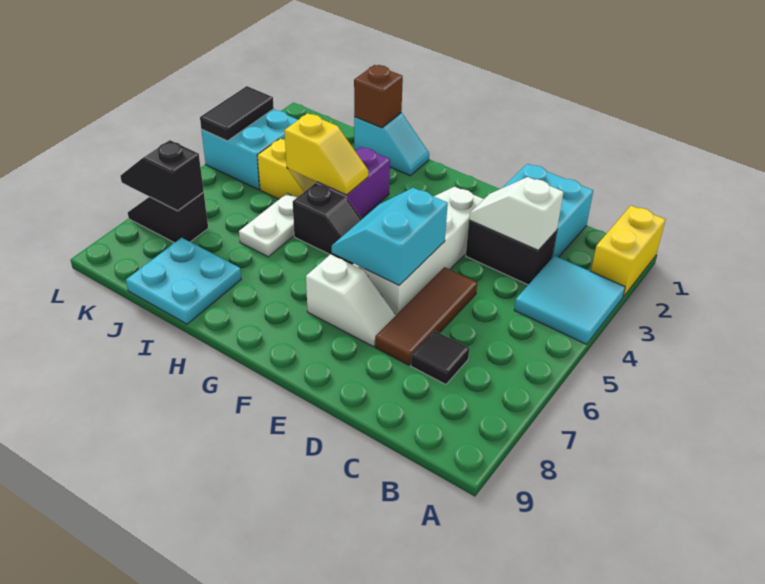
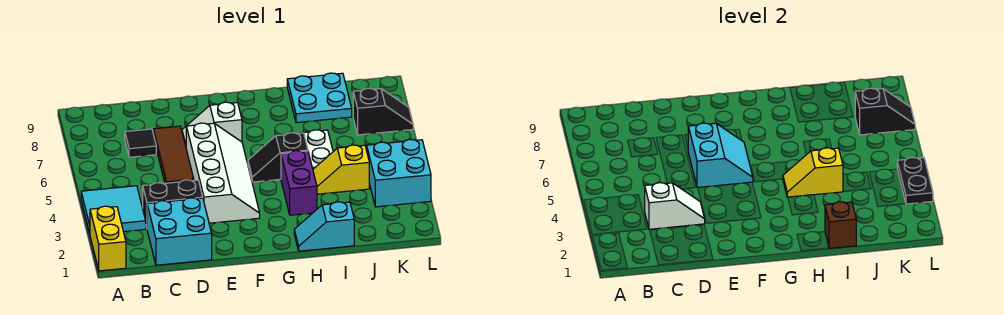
black tile L3:L4 level 2 -> black plate L3:L4 level 2

